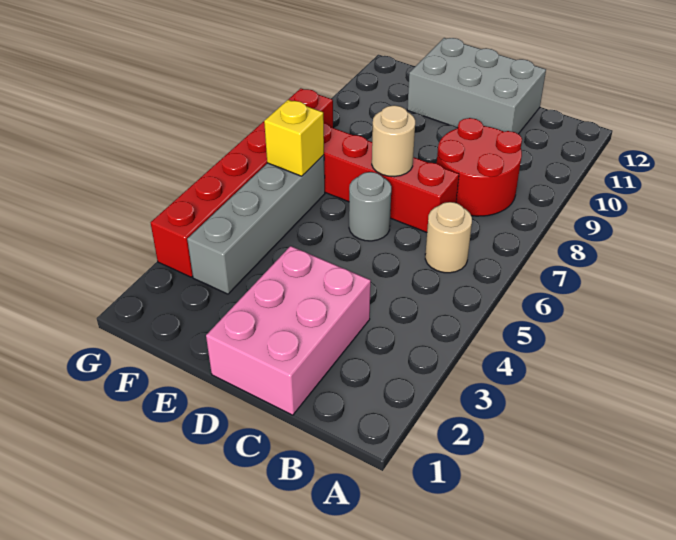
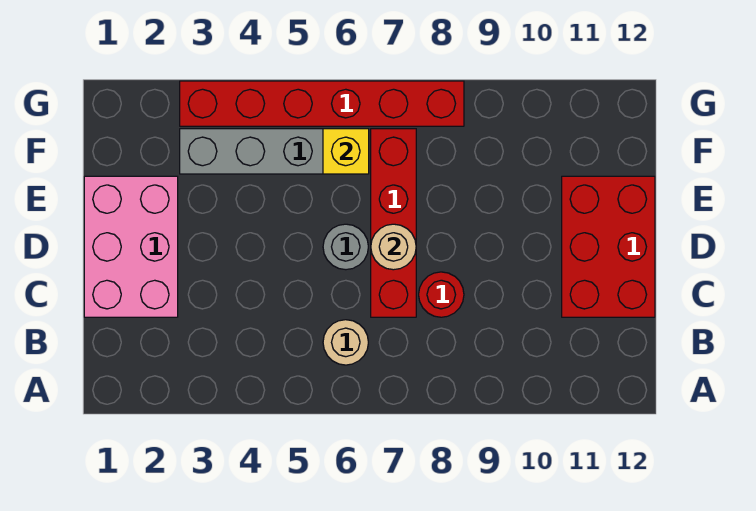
red round brick B8:C9 level 1 -> red round brick C8 level 1
pink brick C1:D3 level 1 -> pink brick C1:E2 level 1
grey brick C11:E12 level 1 -> red brick C11:E12 level 1

